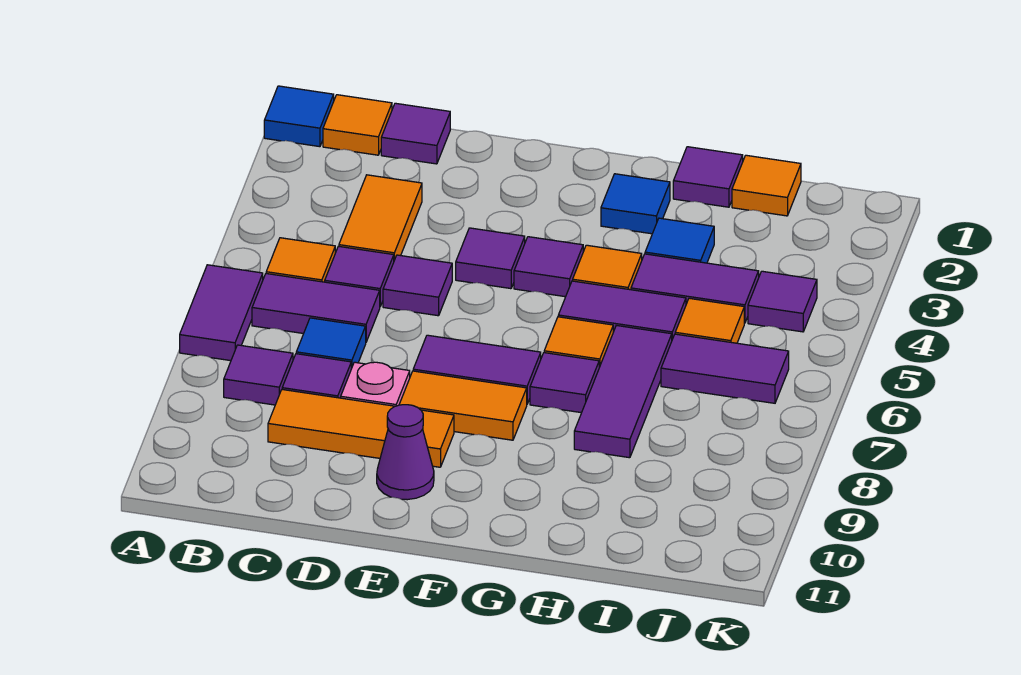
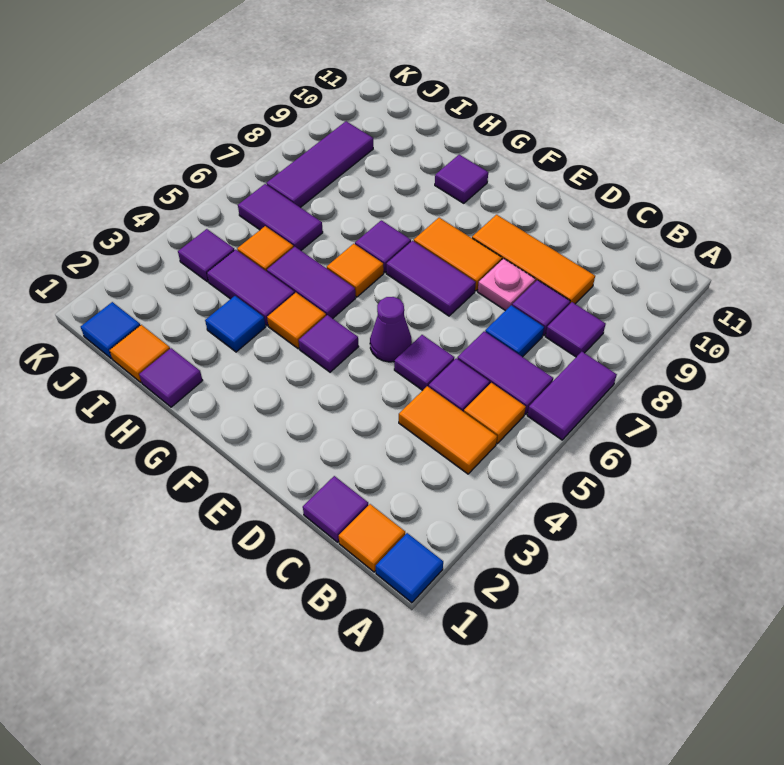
orange tile C3:C4 level 1 -> orange tile B4:C4 level 1
purple tile E4 level 1 -> purple tile G10 level 1
purple cone E10 level 1 -> purple cone E5 level 1
blue tile G2 level 1 -> blue tile J1 level 1
purple tile H6:H8 level 1 -> purple tile J7:J9 level 1

